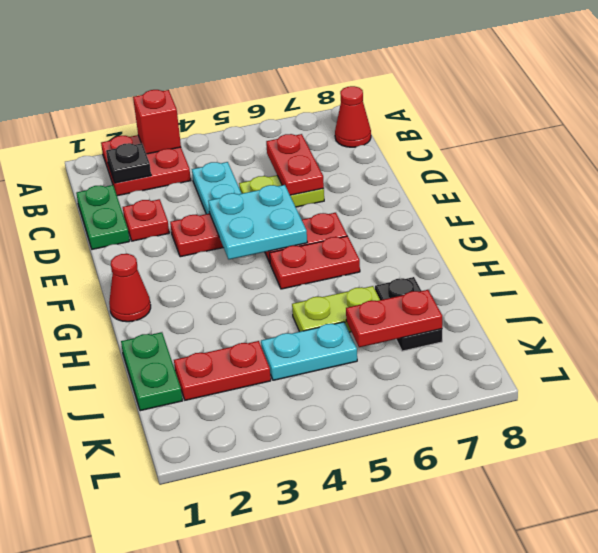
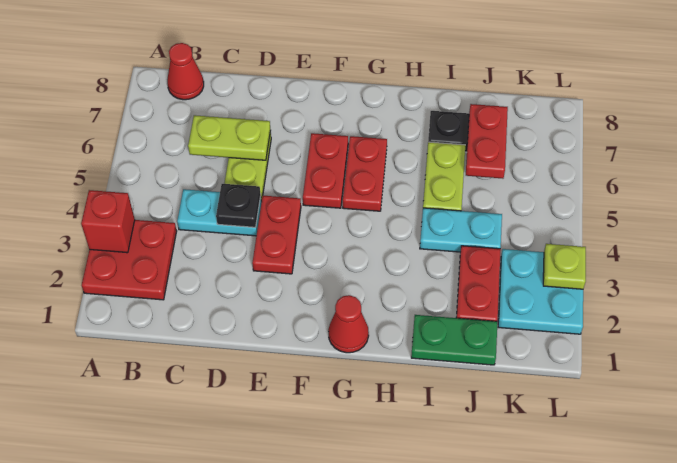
black plate B2 level 2 -> black plate D4 level 2
green plate C1:D1 level 1 -> none
red plate C6:D6 level 2 -> lime plate C6:D6 level 2
red plate D2 level 1 -> none
cyan plate E4:F5 level 2 -> cyan plate K2:L3 level 1
cyan plate J4:J5 level 1 -> cyan plate I4:J4 level 1
none -> lime plate L3 level 2

